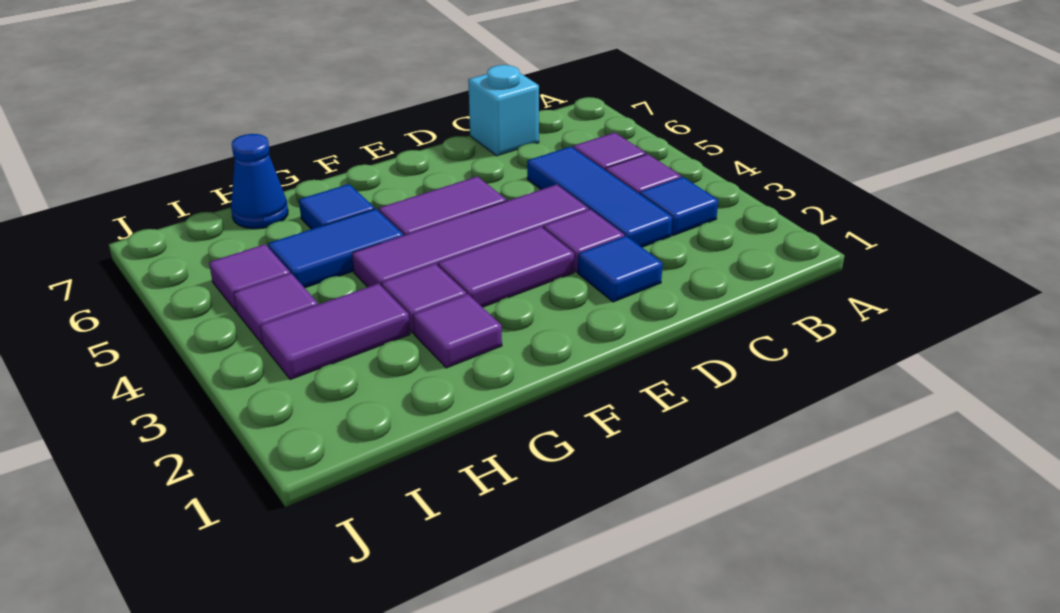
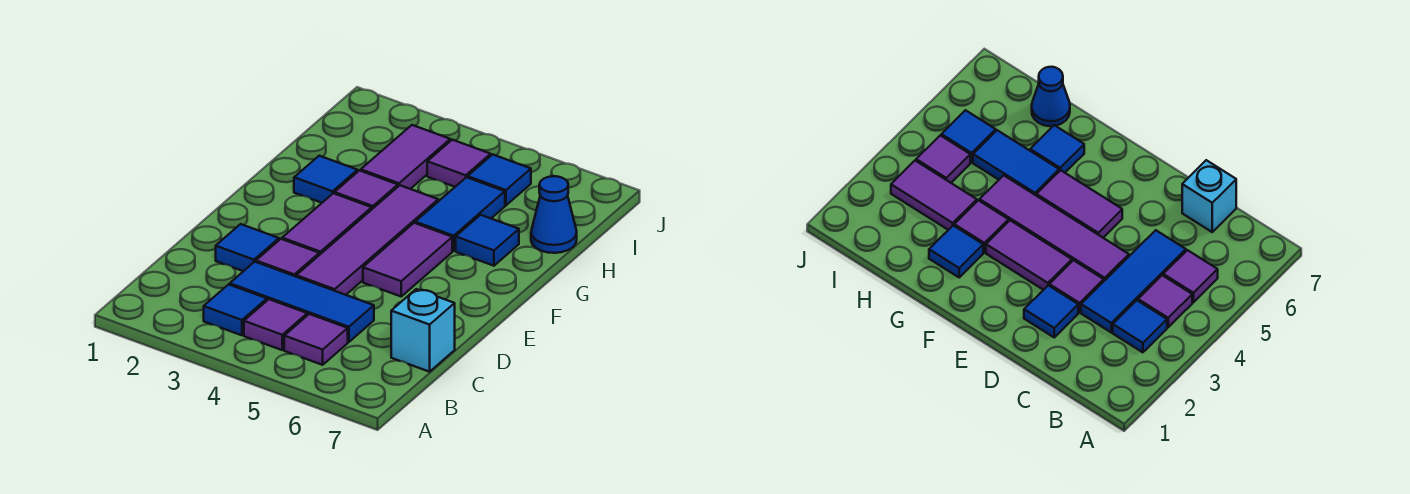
purple tile G2 level 1 -> blue tile G2 level 1
purple tile I5 level 1 -> blue tile I5 level 1

